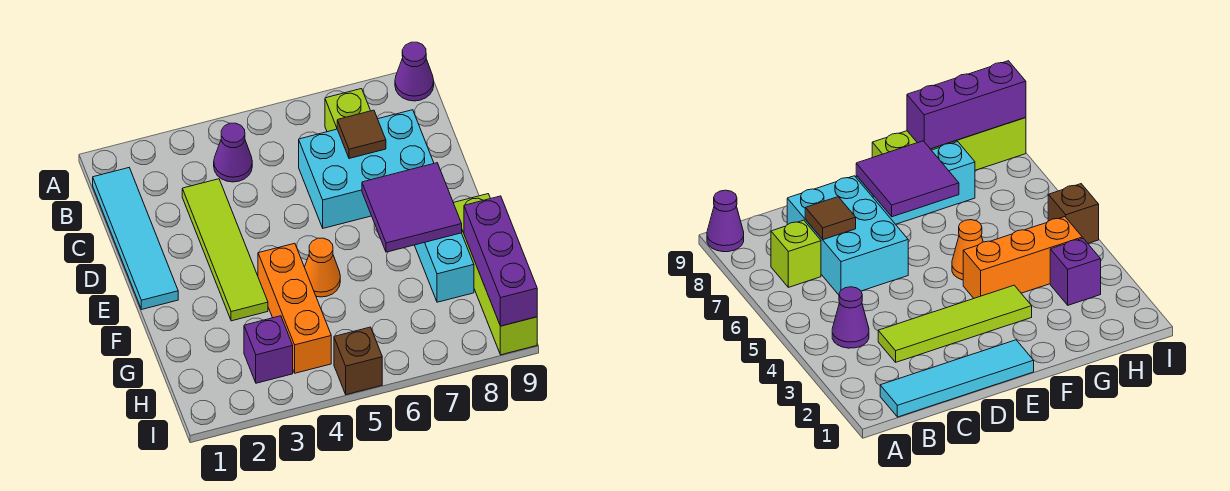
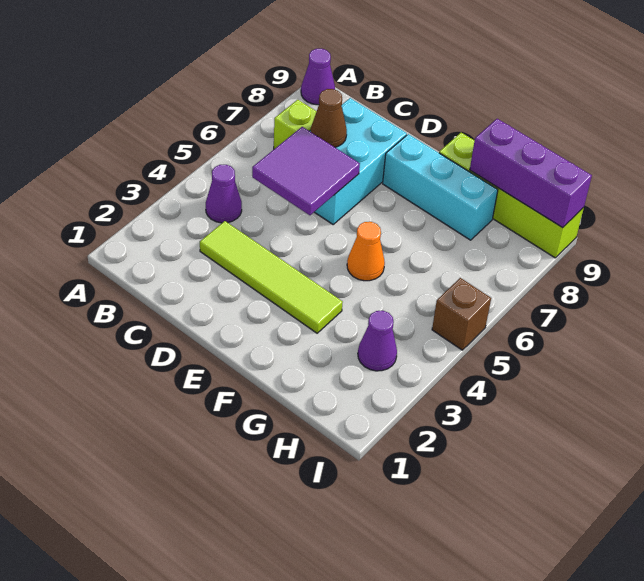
cyan tile B1:E1 level 1 -> none
brown tile C7 level 2 -> brown cone C7 level 2
purple tile E7:F8 level 2 -> purple tile C5:D6 level 2
orange brick F4:H4 level 1 -> none
purple brick H3 level 1 -> purple cone H3 level 1

